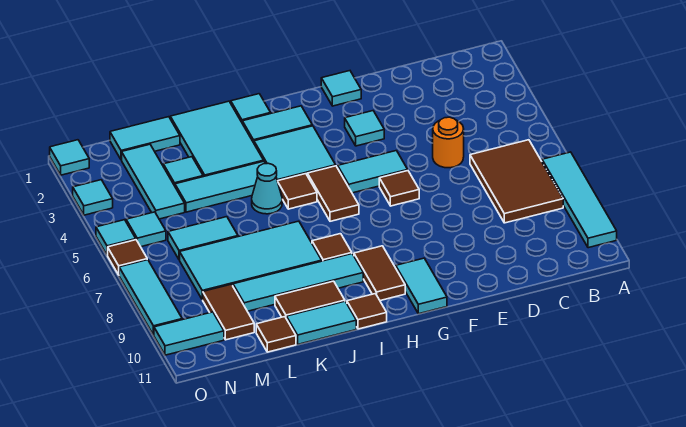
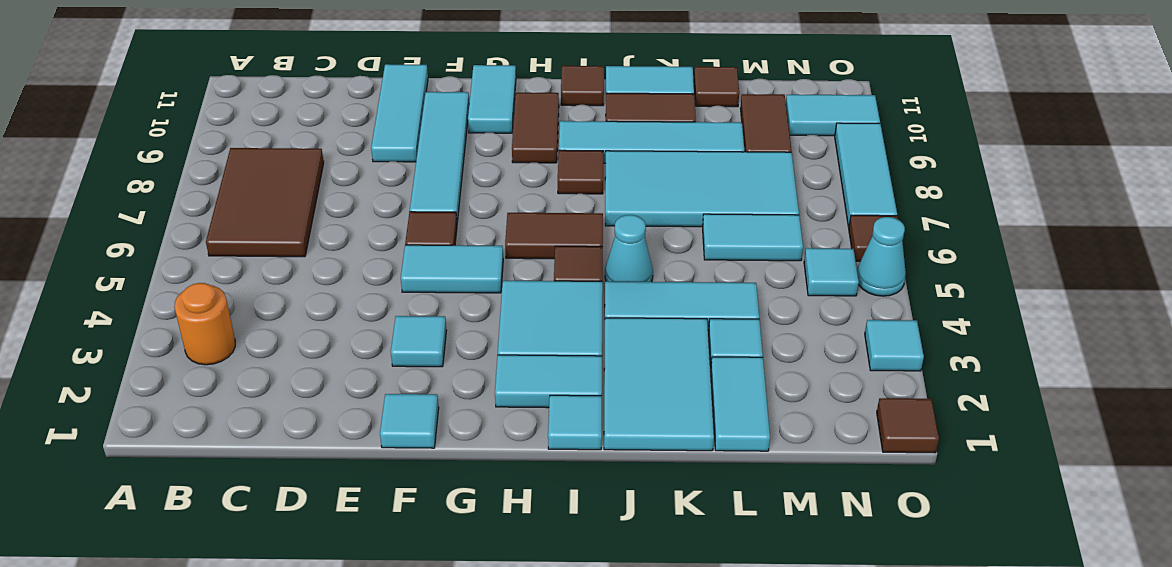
cyan tile A7:A10 level 1 -> cyan tile F7:F10 level 1
orange round brick D5 level 1 -> orange round brick B3 level 1
brown tile H5:H6 level 1 -> brown tile H6:I6 level 1
cyan tile L1:M1 level 1 -> cyan tile L1:L2 level 1
cyan tile M2:M4 level 1 -> cyan tile E9:E11 level 1
cyan tile O1 level 1 -> brown tile O1 level 1
cyan tile O5 level 1 -> cyan cone O5 level 1

